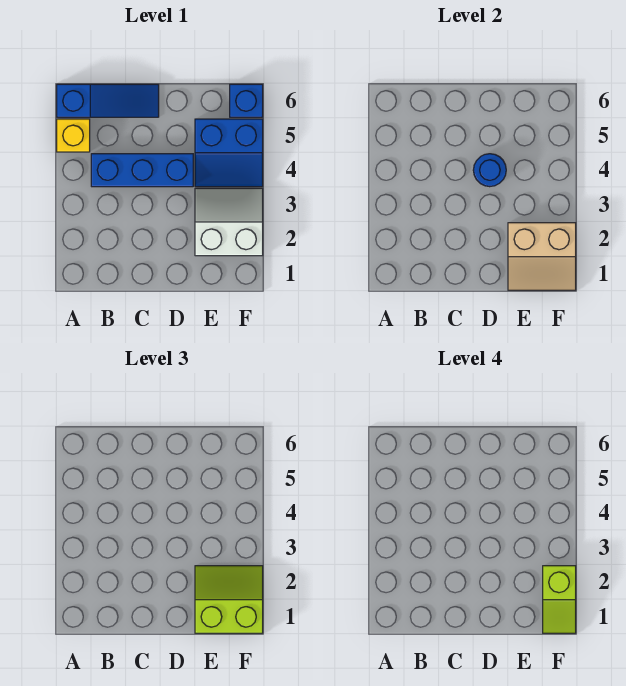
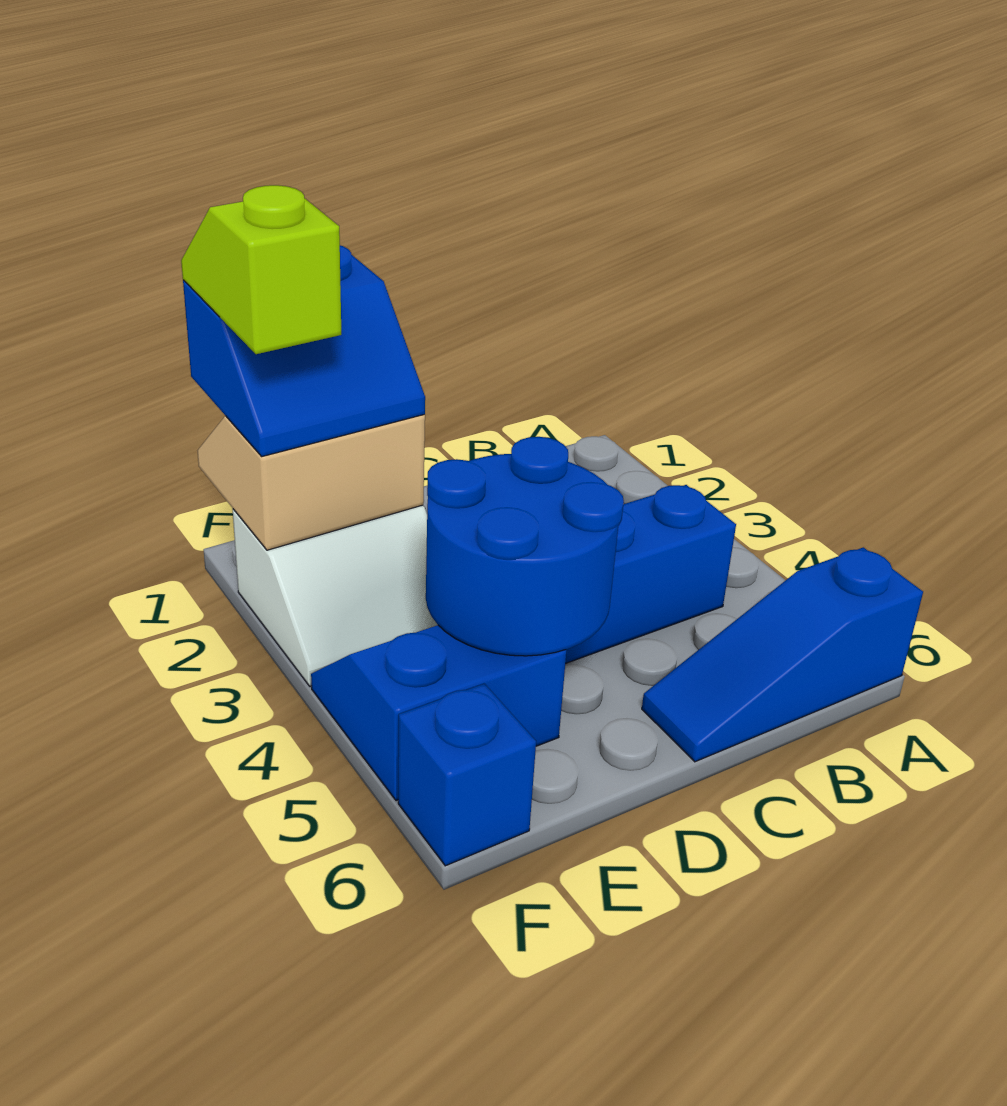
yellow brick A5 level 1 -> none
blue round brick D4 level 2 -> blue round brick D4:E5 level 2
lime slope E1:F2 level 3 top 1 -> blue slope E1:F2 level 3 top 1

